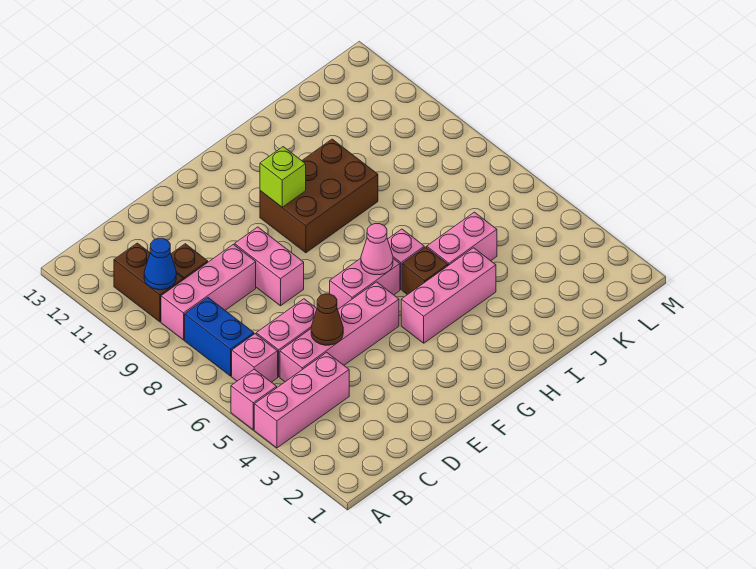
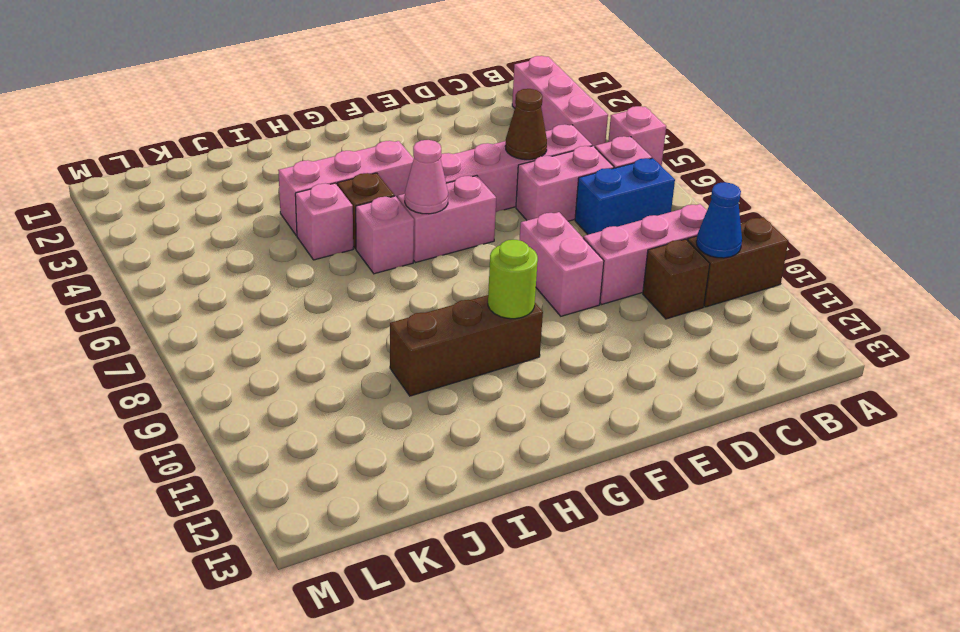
pink brick A4:C4 level 1 -> pink brick B2:B4 level 1
blue brick B7:B8 level 1 -> blue brick B7:C7 level 1
brown brick B10:B11 level 1 -> brown brick A10:B10 level 1
brown brick G9:I10 level 1 -> brown brick G10:I10 level 1
lime brick G10 level 2 -> lime round brick G10 level 2
pink brick I5:J5 level 1 -> pink brick I5 level 1

